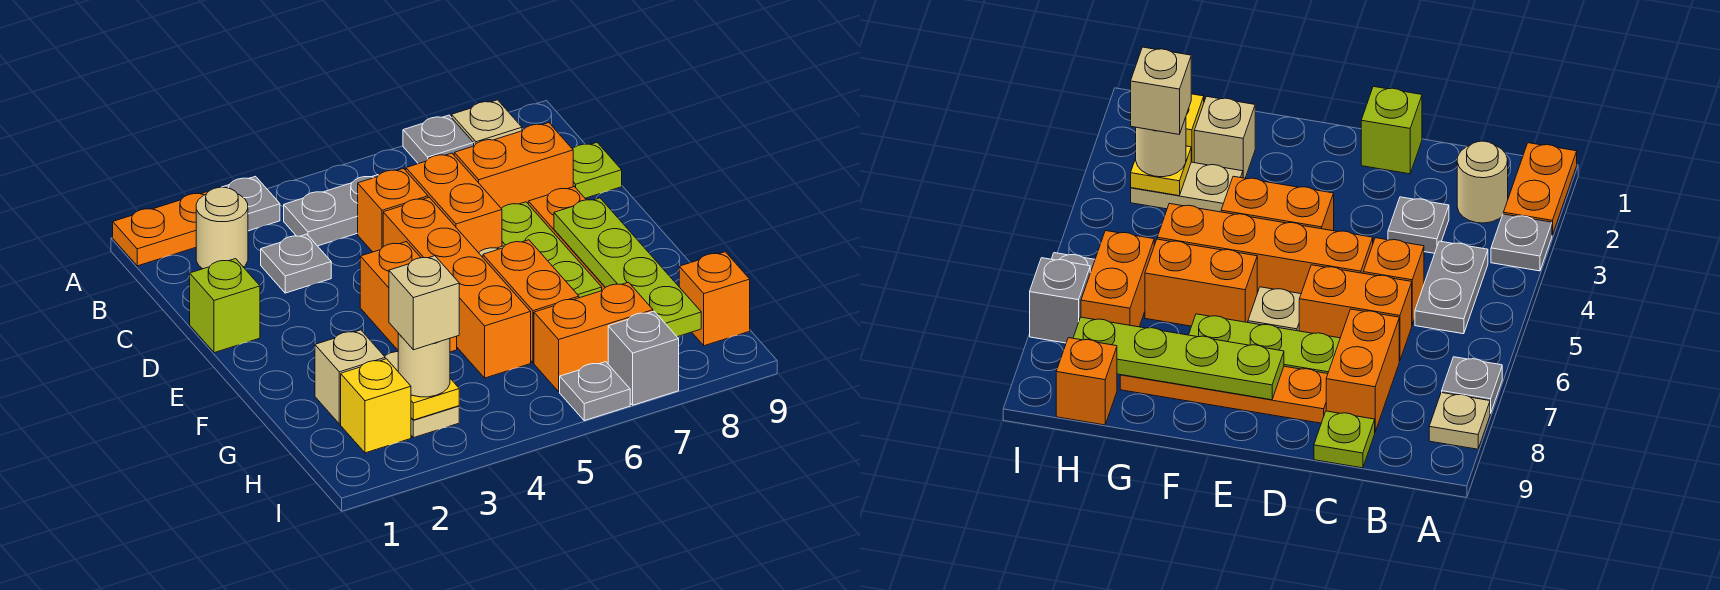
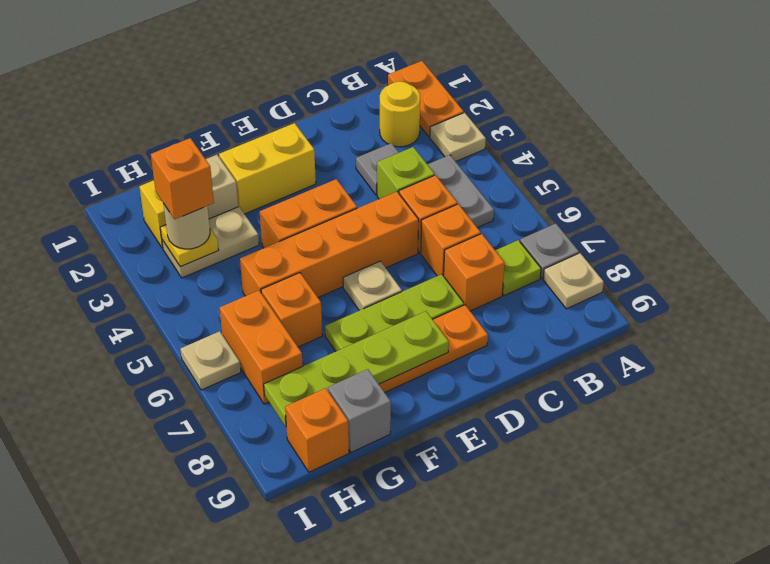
grey plate A3 level 1 -> tan plate A3 level 1
tan round brick B2 level 1 -> yellow round brick B2 level 1
orange brick C6:D6 level 1 -> orange brick C6 level 1
orange brick C7:C8 level 1 -> orange brick C7 level 1
lime plate C9 level 1 -> lime plate B7 level 1
lime brick D1 level 1 -> lime brick C4 level 1
none -> yellow brick E2:F2 level 1
orange brick F6:G6 level 1 -> orange brick G6 level 1
tan brick H3 level 4 -> orange brick H3 level 4
grey plate I6 level 1 -> tan plate I6 level 1
grey brick I7 level 1 -> grey brick G9 level 1

